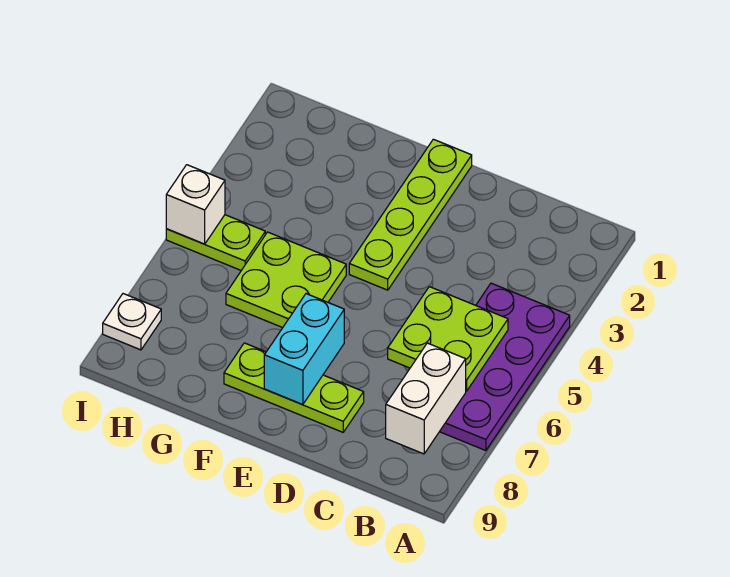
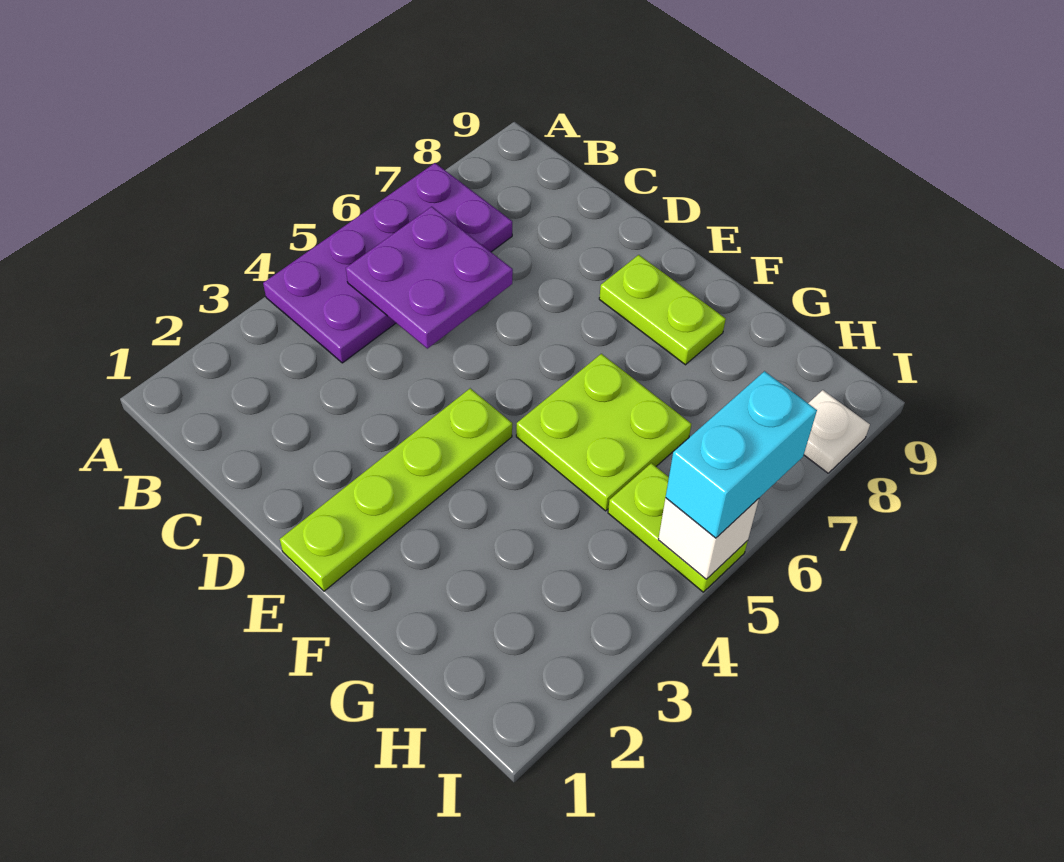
lime plate B5:C6 level 2 -> purple plate B5:C6 level 2
white brick B7:B8 level 2 -> none
lime plate D8:F8 level 1 -> lime plate E8:F8 level 1
cyan brick E7:E8 level 2 -> cyan brick I5:I6 level 3

